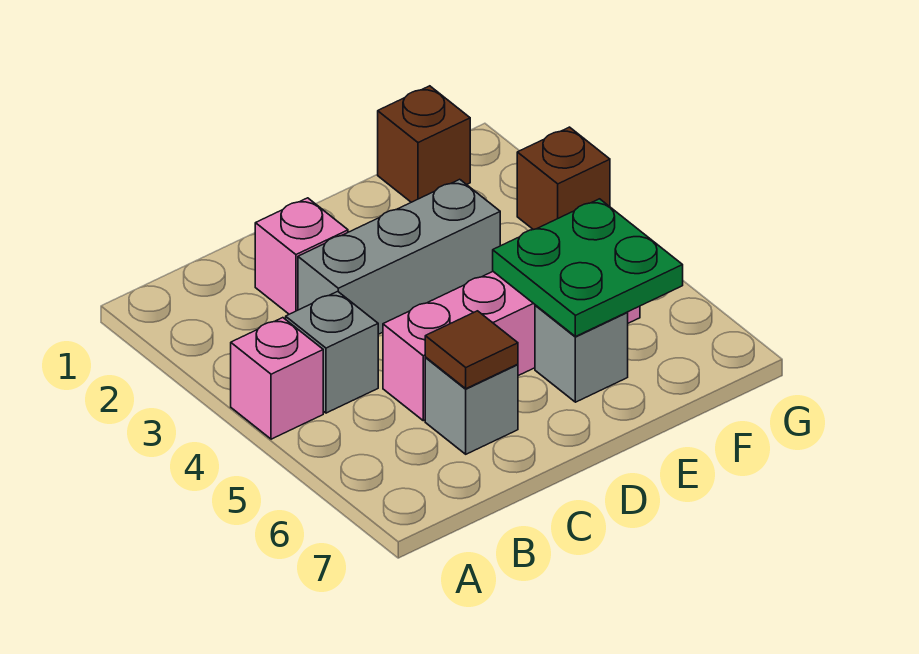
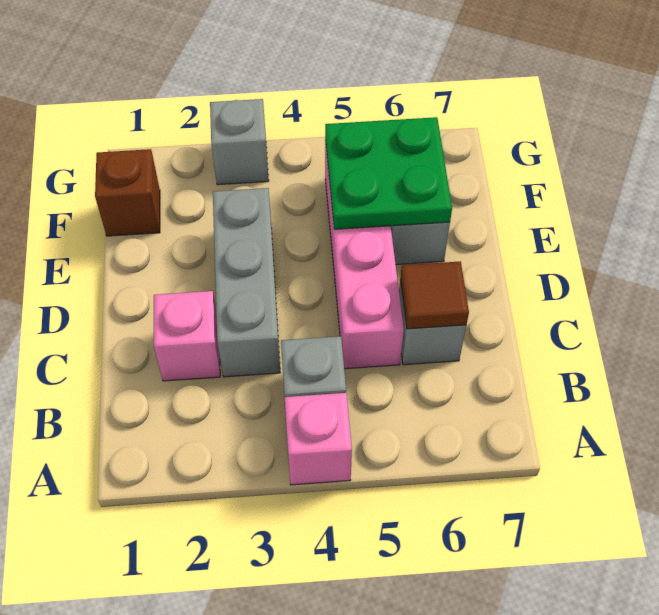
brown brick G3 level 1 -> grey brick G3 level 1

